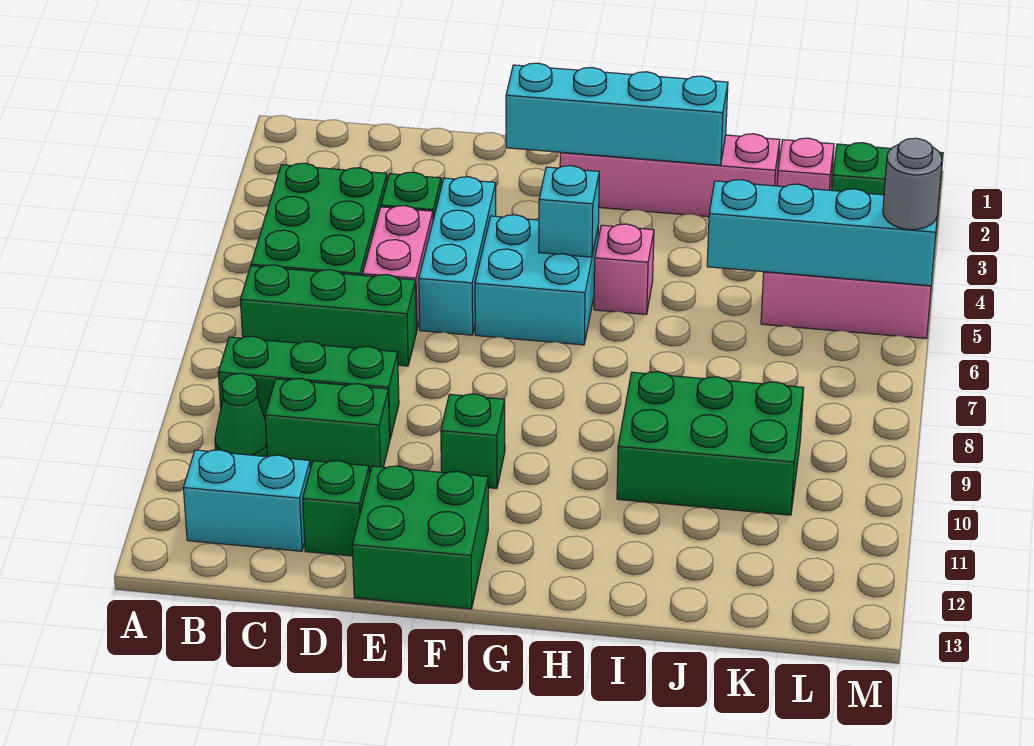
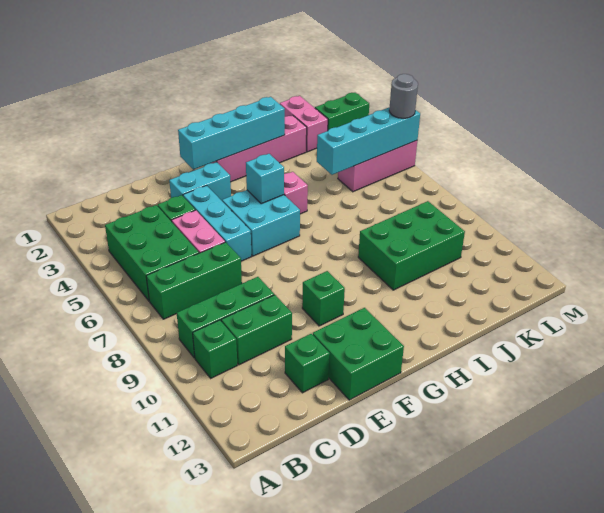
green cone B10 level 1 -> green brick B10 level 1
cyan brick B12:C12 level 1 -> cyan brick E3:F3 level 1
pink brick K2 level 1 -> pink brick K1:K2 level 1

